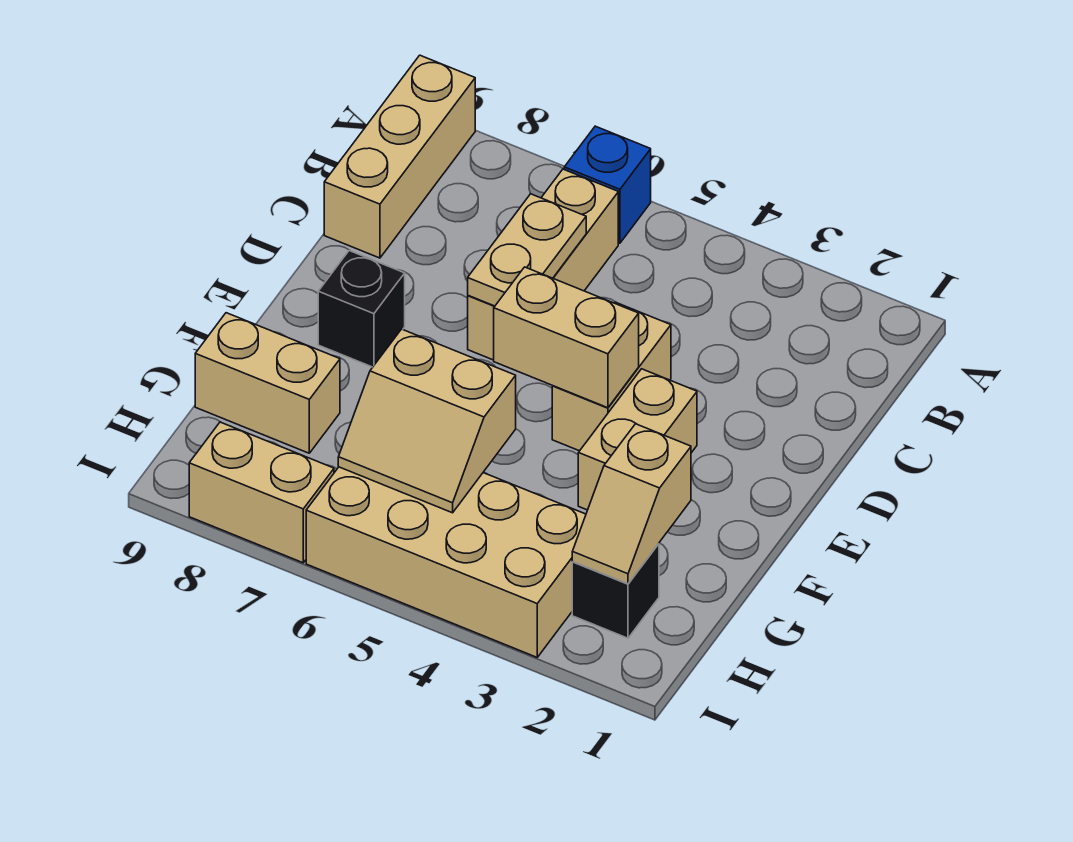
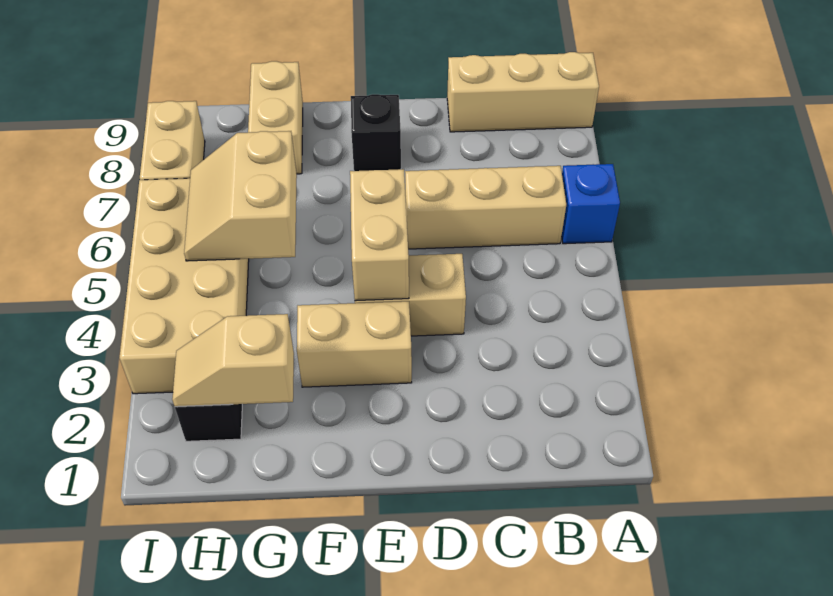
tan plate C6:D6 level 2 -> none

